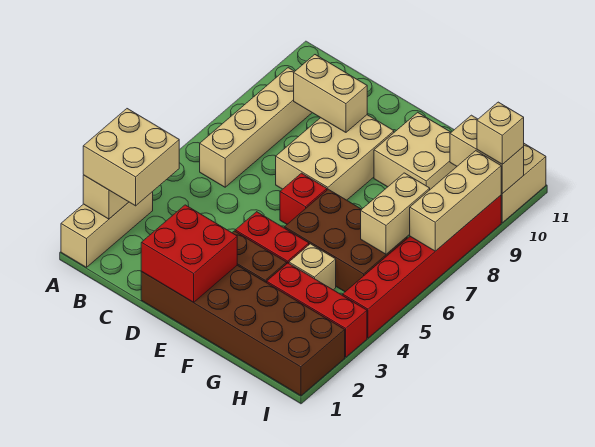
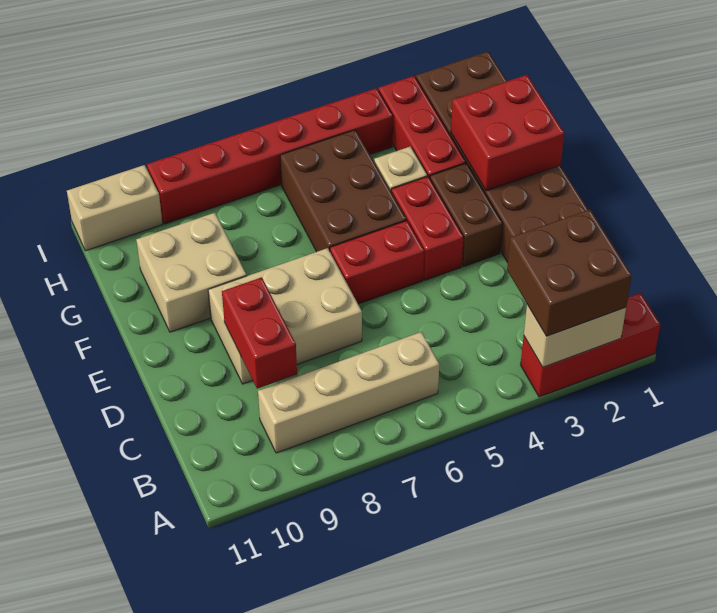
tan brick A1:A3 level 1 -> red brick A1:A3 level 1
tan brick A2:B3 level 3 -> brown brick A2:B3 level 3
tan brick C9:D9 level 2 -> red brick C9:D9 level 2
red brick D1:E2 level 2 -> red brick F1:G2 level 2
red brick E6 level 1 -> red brick E5:E6 level 1
tan brick H6:H7 level 2 -> none
tan brick H10:I10 level 2 -> none
tan brick I7:I9 level 2 -> none
tan brick I10 level 3 -> none

